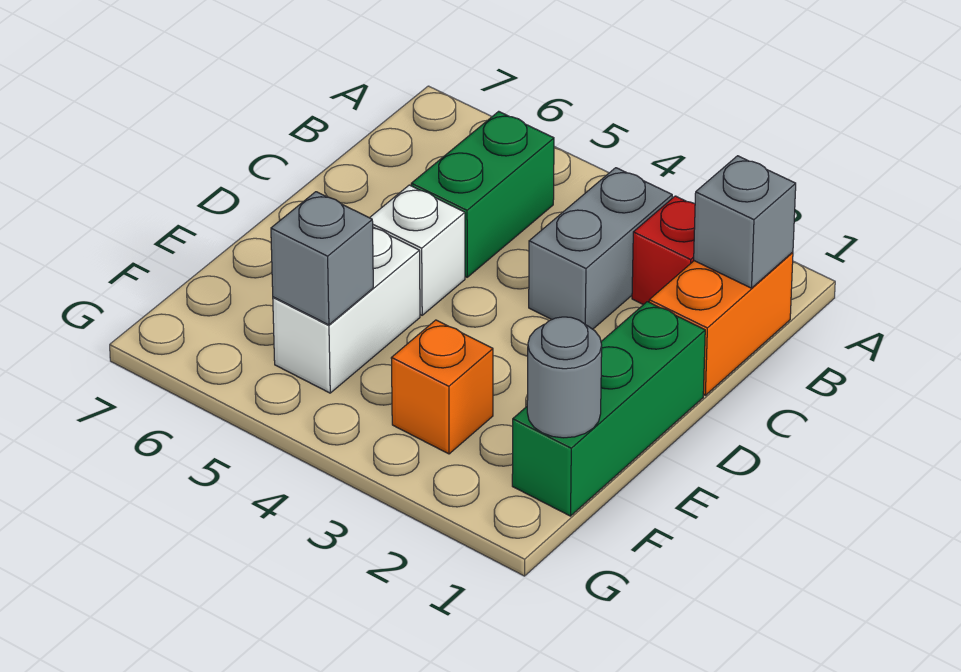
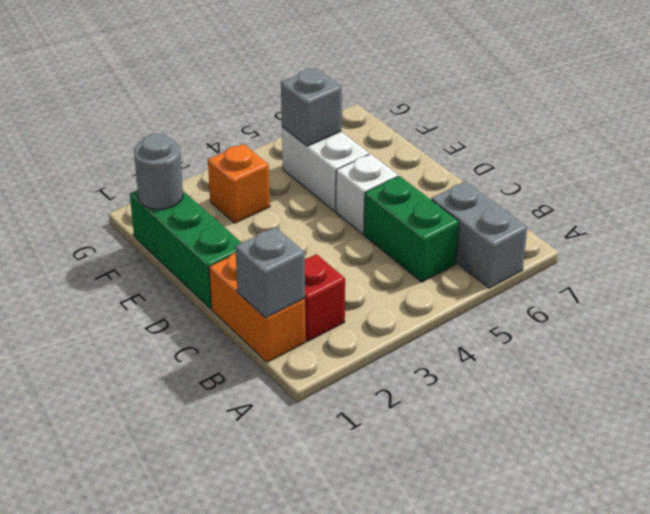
grey brick B3:C3 level 1 -> grey brick A6:B6 level 1

